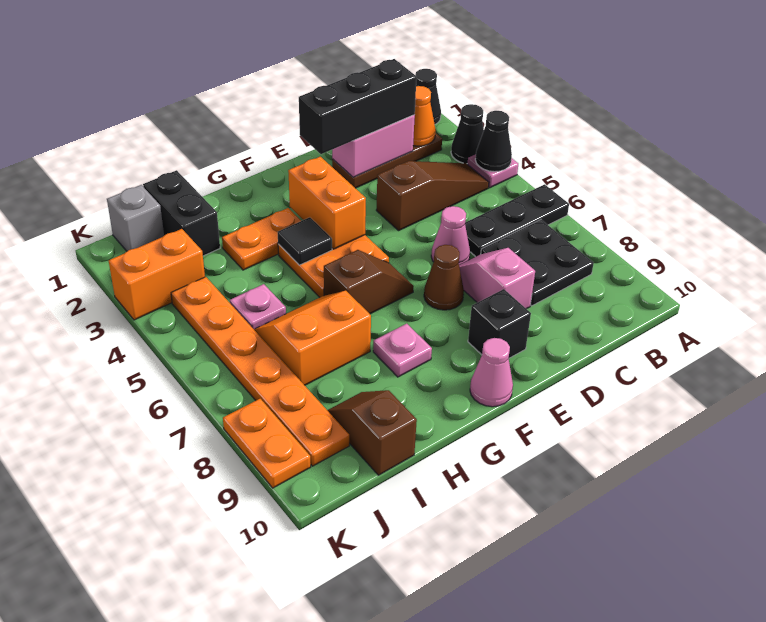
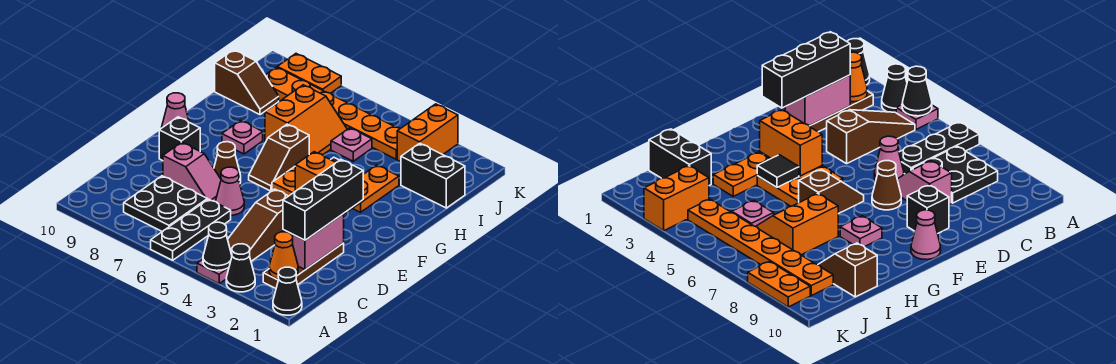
grey brick J1 level 1 -> none

